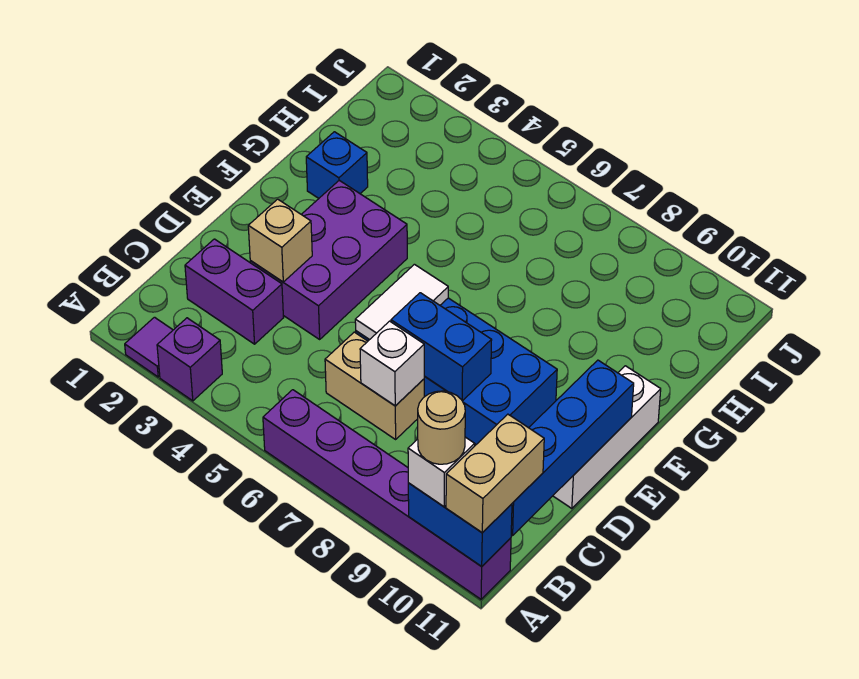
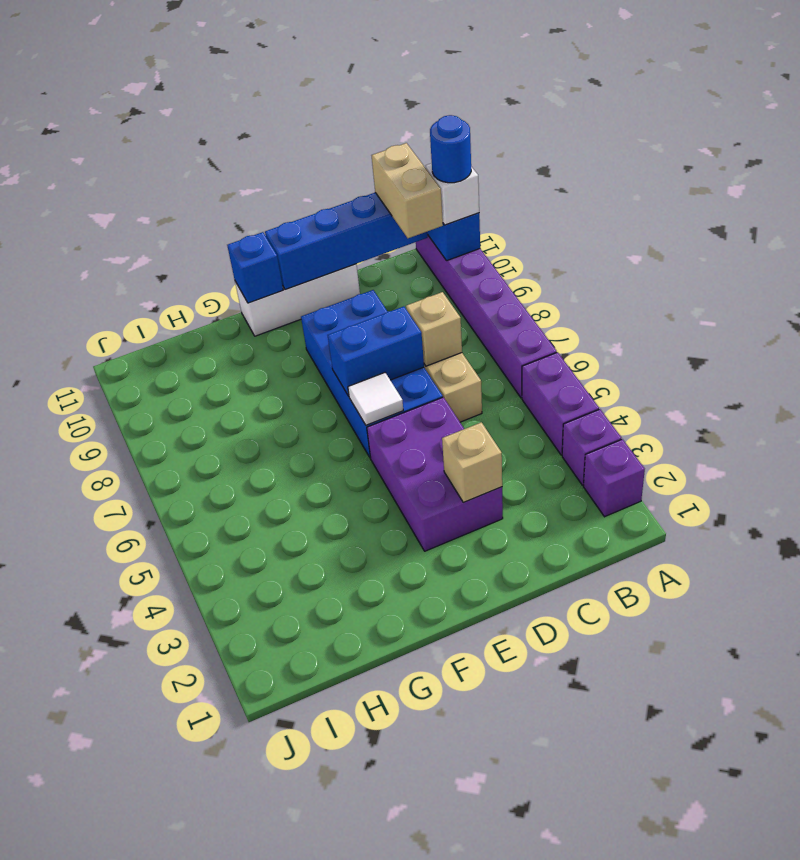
purple tile A2 level 1 -> purple brick A2 level 1
tan round brick A10 level 4 -> blue round brick A10 level 4
tan brick A11:B11 level 3 -> tan brick B10:B11 level 3
purple brick C2:C3 level 1 -> purple brick A4:A5 level 1
white brick C7 level 2 -> tan brick C7 level 2
purple brick D3:F4 level 1 -> purple brick D3:E5 level 1
white tile D6:E6 level 2 -> white tile E6 level 2
blue brick D7:D8 level 2 -> blue brick D7:E7 level 2
blue brick G2 level 1 -> blue brick F11 level 2

